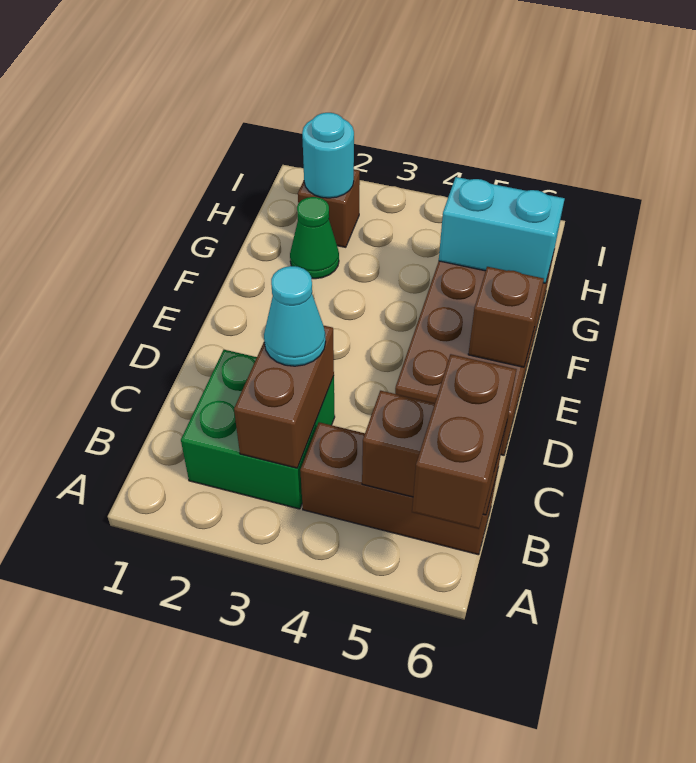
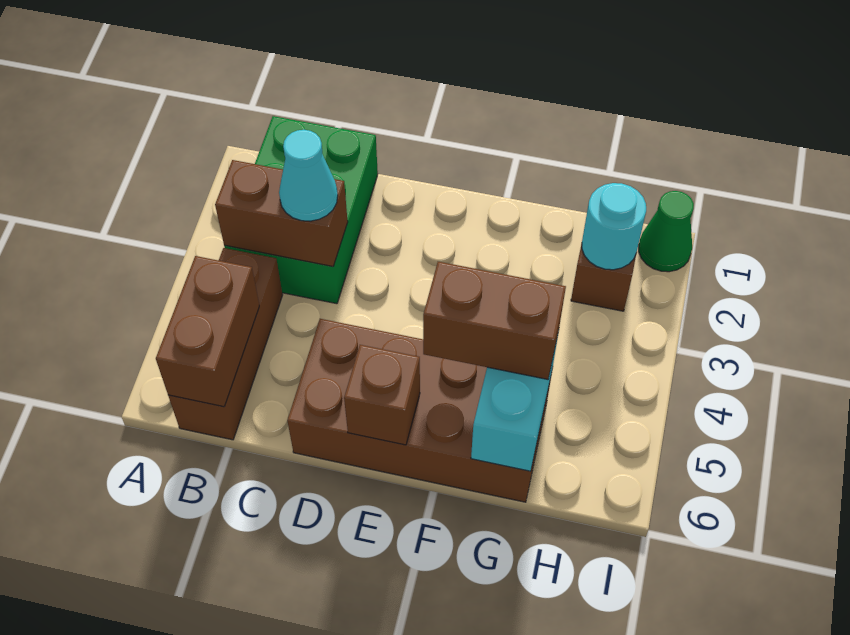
brown brick A6:B6 level 3 -> brown brick F5:G5 level 3
green brick B2:C3 level 1 -> green brick B1:C3 level 1
green cone G2 level 1 -> green cone I1 level 1

